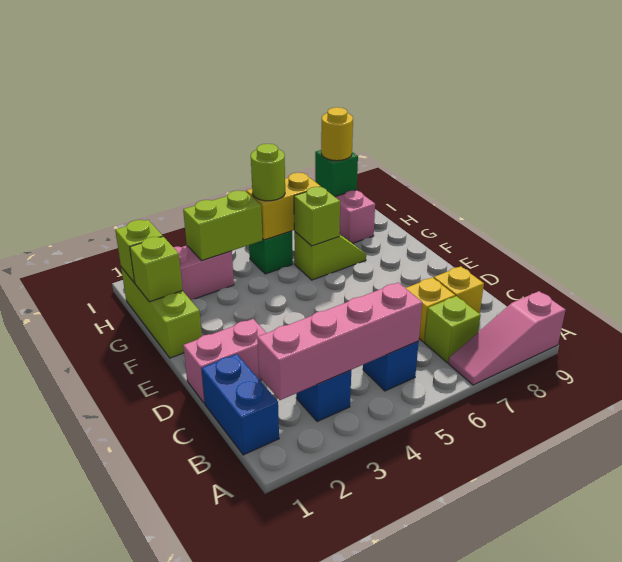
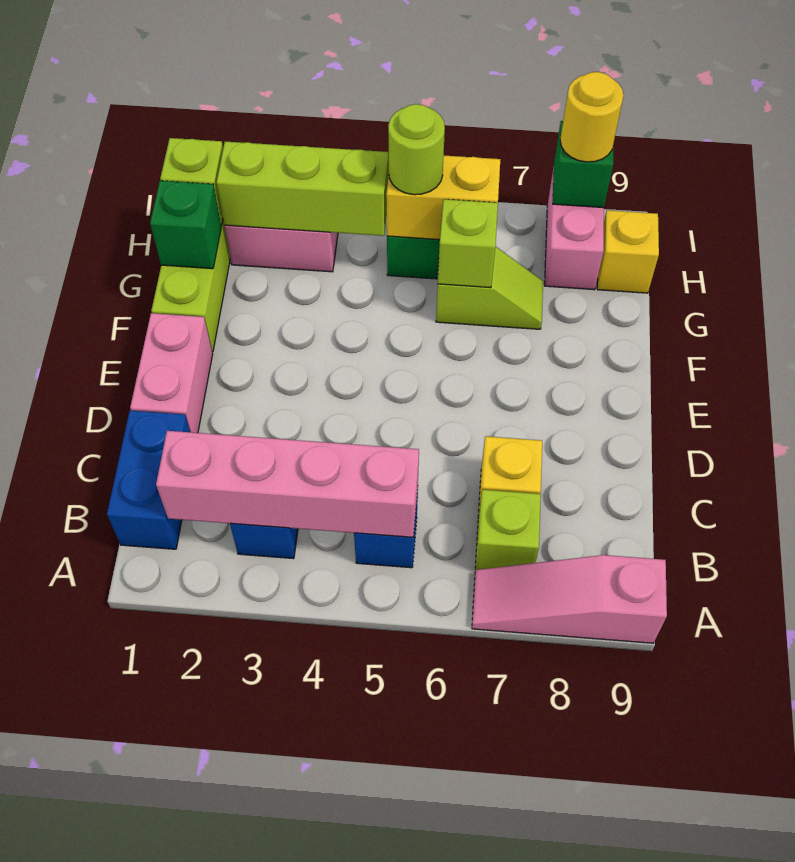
yellow brick C8 level 1 -> yellow brick H9 level 1
pink brick D1:D2 level 1 -> pink brick D1:E1 level 1
lime brick G1 level 2 -> green brick G1 level 2
lime brick H3:H4 level 2 -> lime brick H2:H4 level 2

